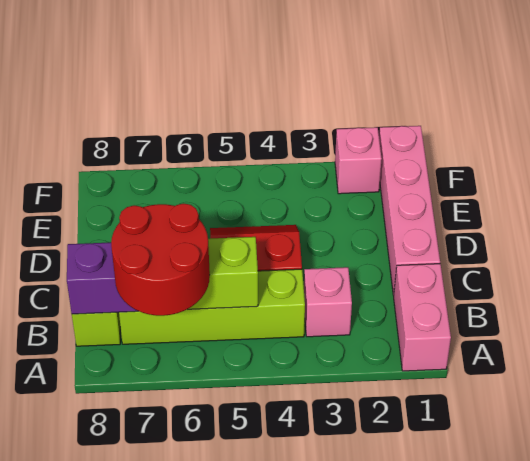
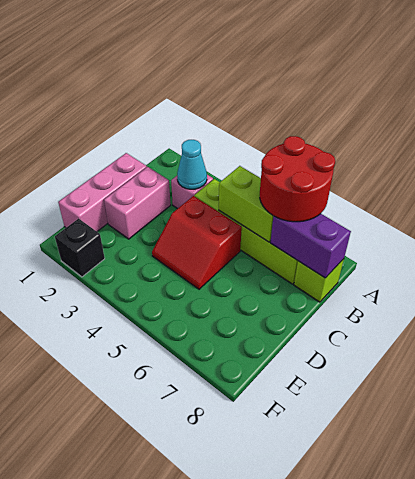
pink brick A1:B1 level 1 -> pink brick C2:D2 level 1
none -> cyan cone B3 level 2
pink brick C1:F1 level 1 -> pink brick C1:E1 level 1
pink brick F2 level 1 -> black brick F2 level 1

